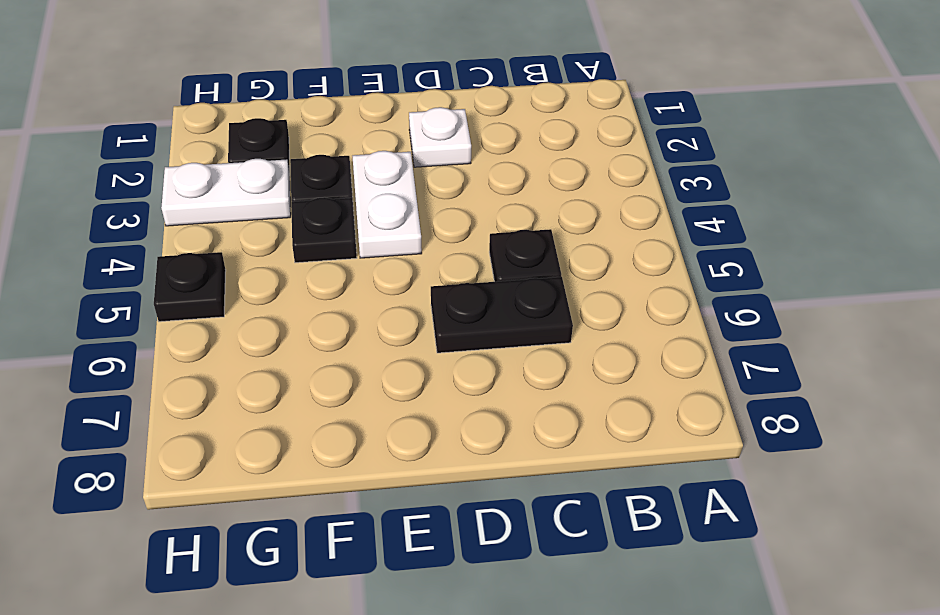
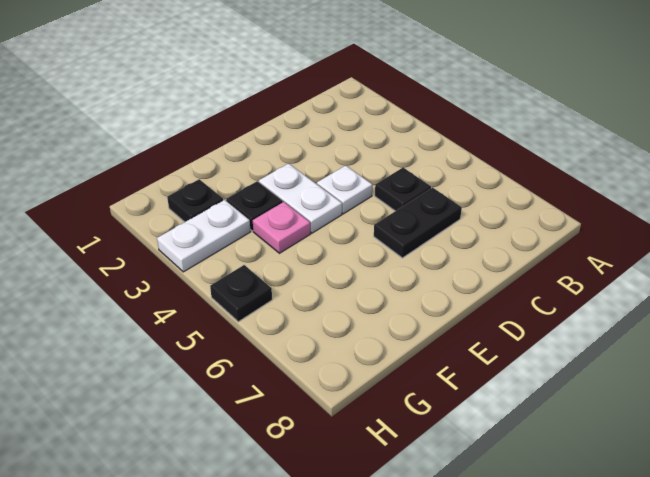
white plate D2 level 1 -> white plate D4 level 1
black plate F4 level 1 -> pink plate F4 level 1

